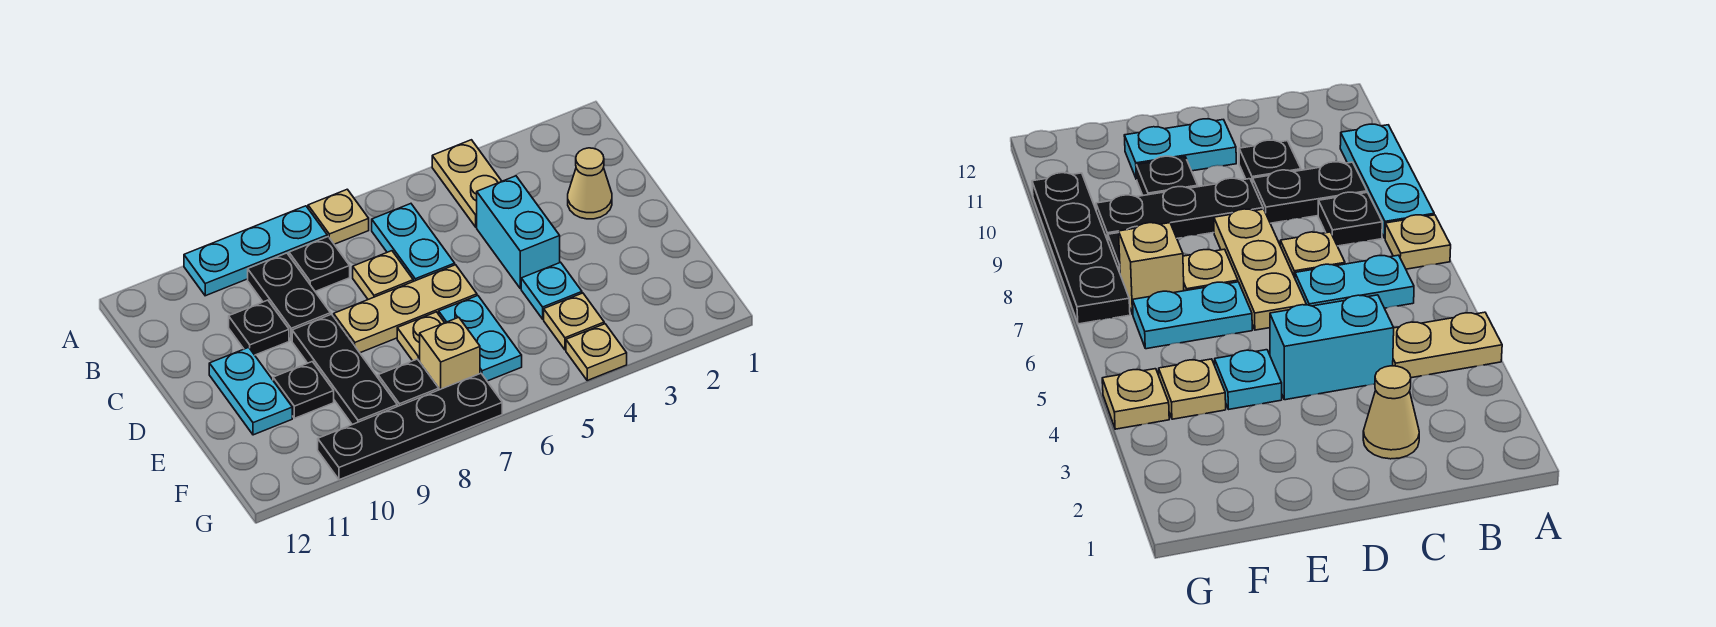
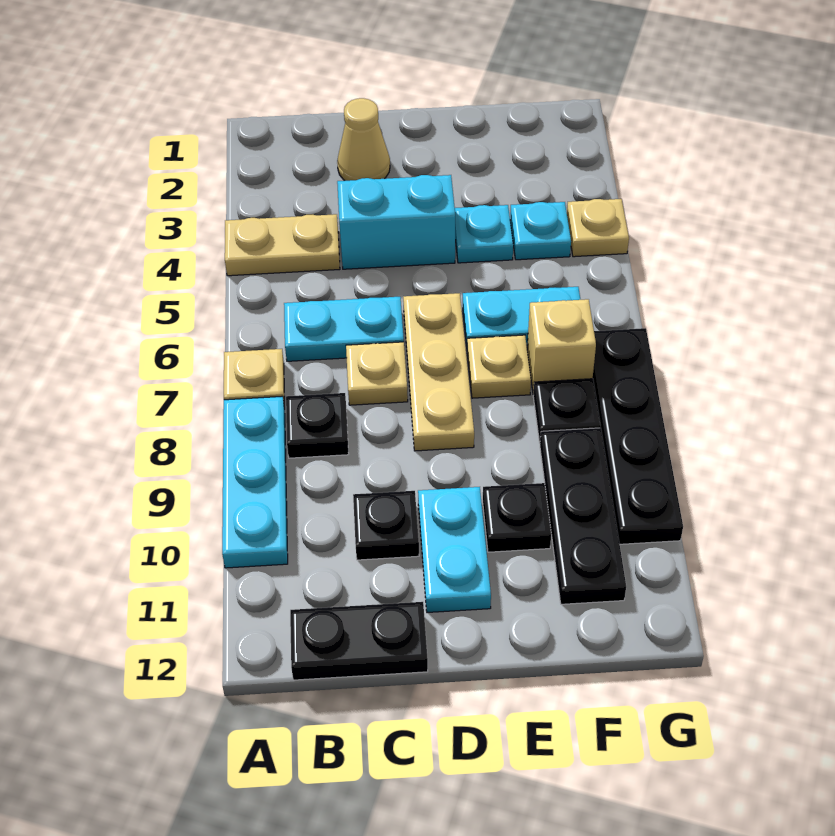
black plate B9:C9 level 1 -> black plate B12:C12 level 1
black plate D9:F9 level 1 -> black plate F9:F11 level 1
cyan plate D11:E11 level 1 -> cyan plate D10:D11 level 1
tan plate F4 level 1 -> cyan plate F4 level 1

